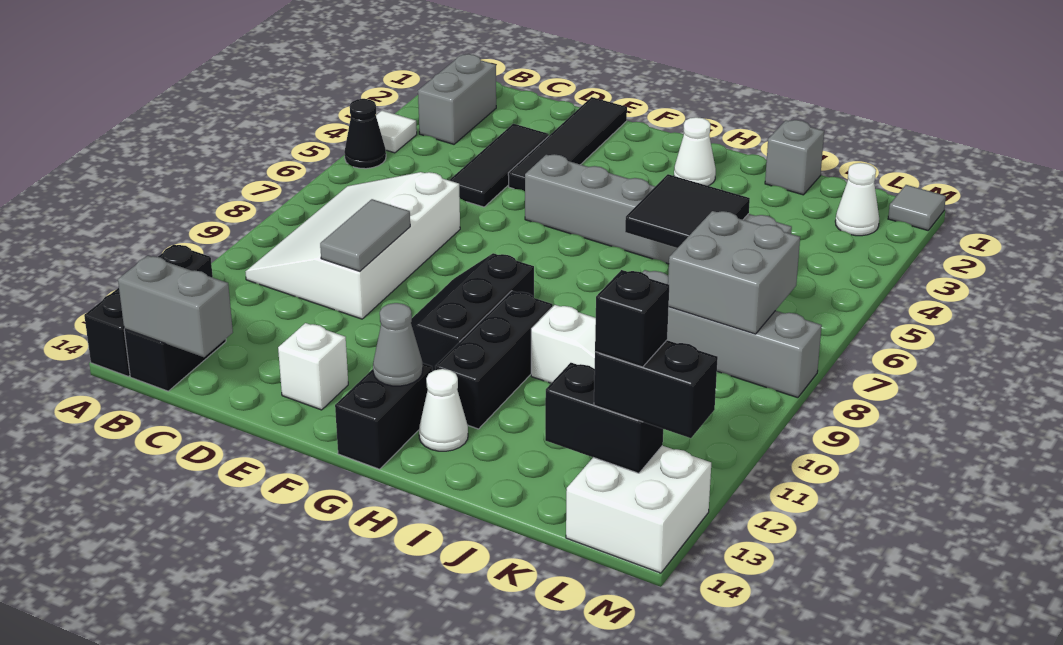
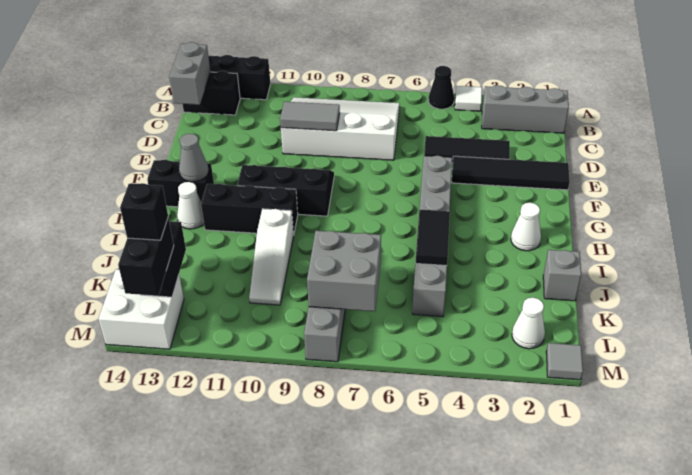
grey brick B2:B3 level 1 -> grey brick B1:B3 level 1
white brick E13 level 1 -> none
black tile I5:J6 level 2 -> black tile I5:J5 level 2

